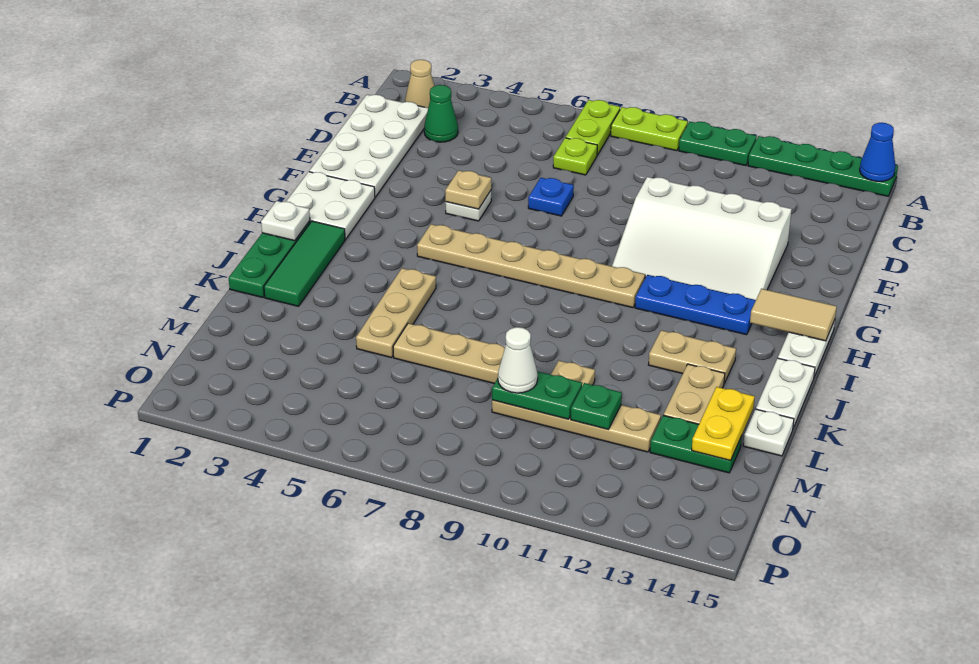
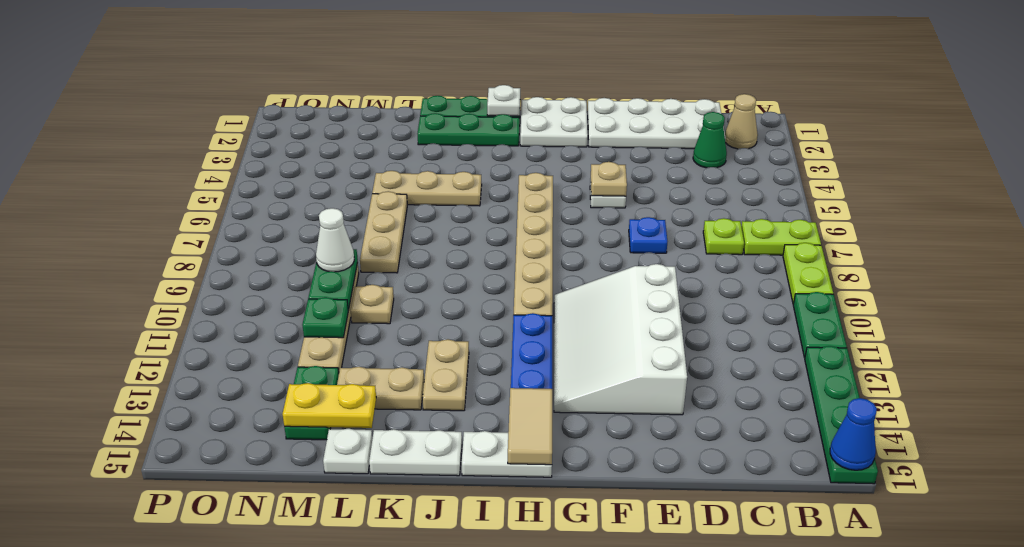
green tile I2:K2 level 1 -> green plate I2:K2 level 1

